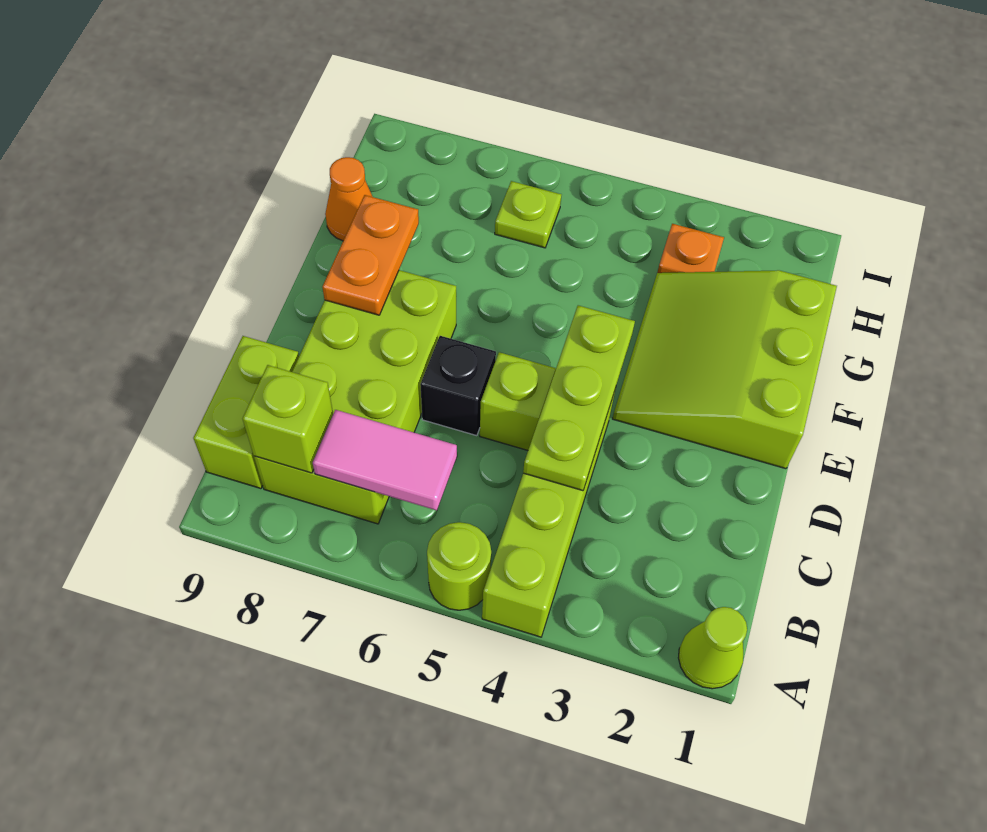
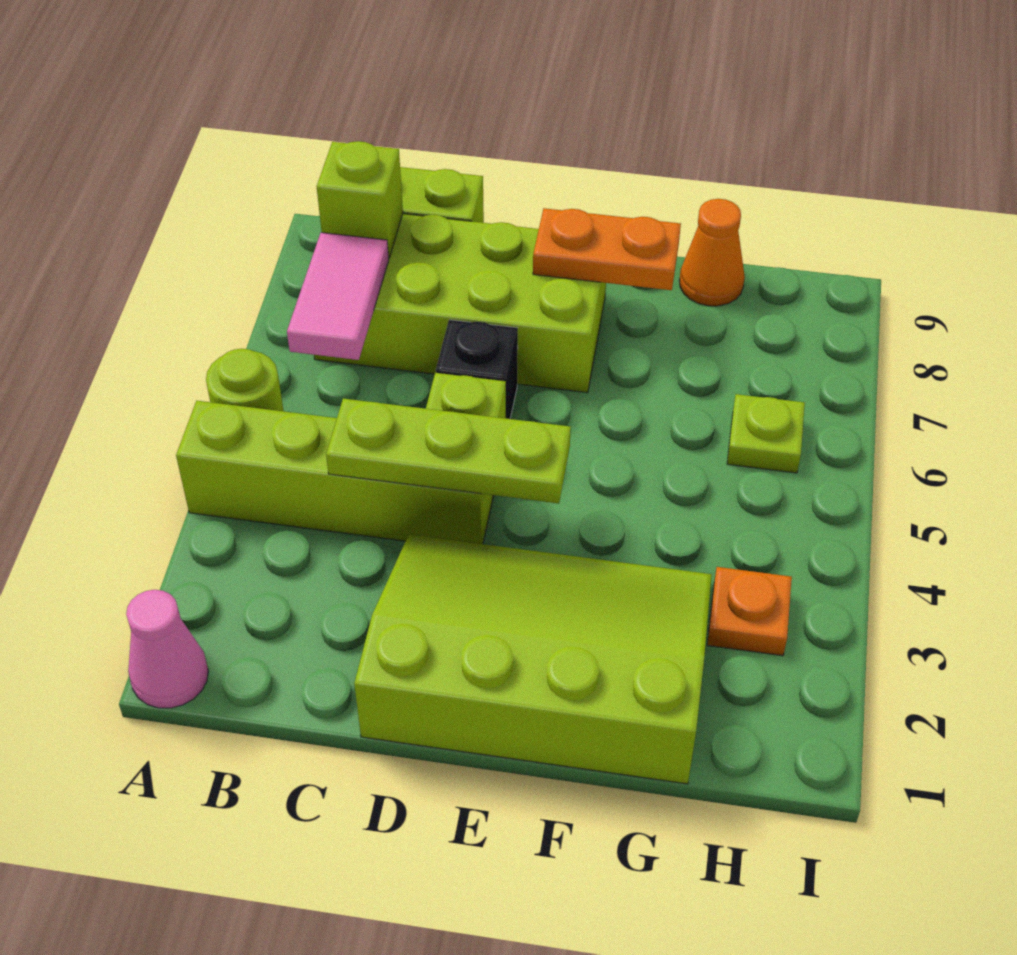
lime cone A1 level 1 -> pink cone A1 level 1
lime slope E1:G3 level 1 top 1 -> lime slope D1:G3 level 1 top 1

